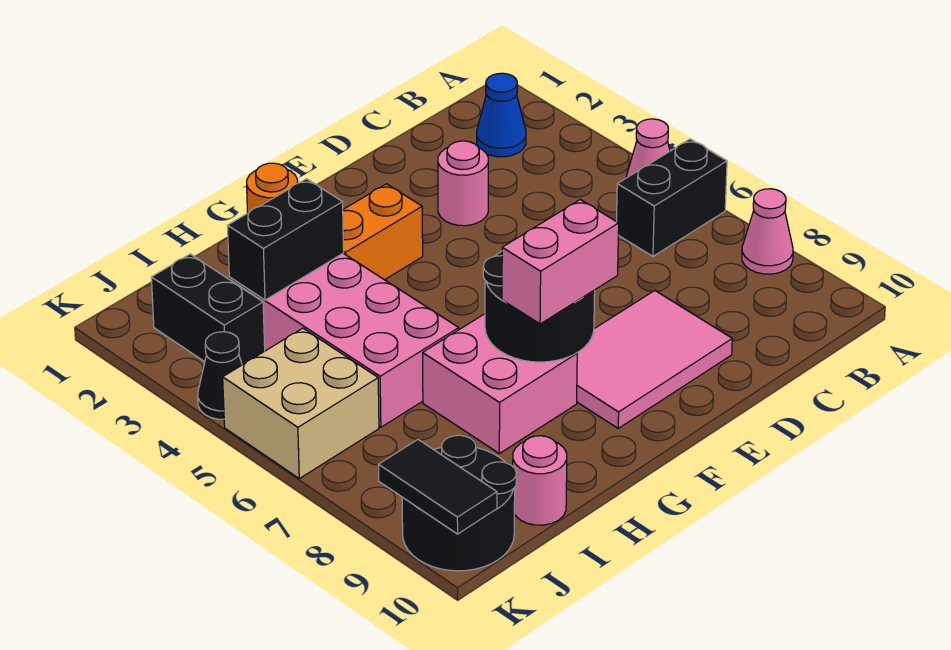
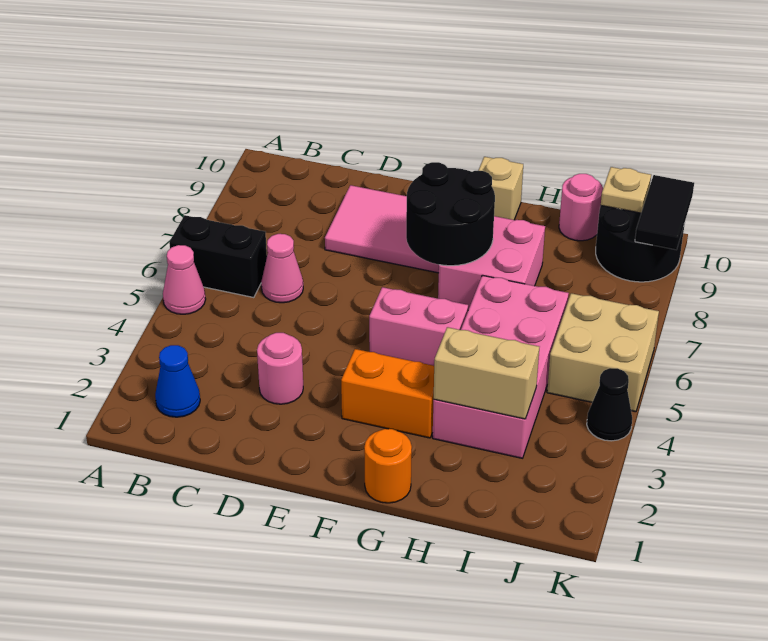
pink cone A8 level 1 -> pink cone C6 level 1
pink brick F8:G8 level 3 -> pink brick F5:G5 level 1
none -> tan brick G10 level 1
black brick H3:I3 level 2 -> tan brick H3:I3 level 2
black brick J2:J3 level 1 -> none
none -> tan plate J10 level 2

